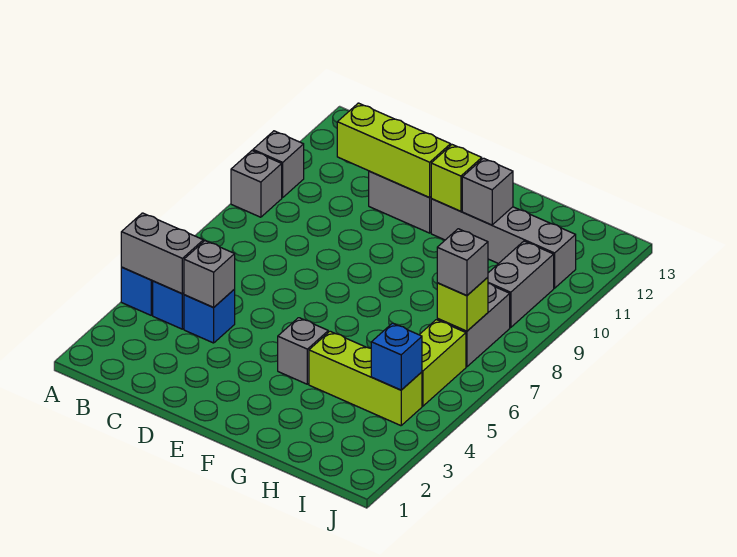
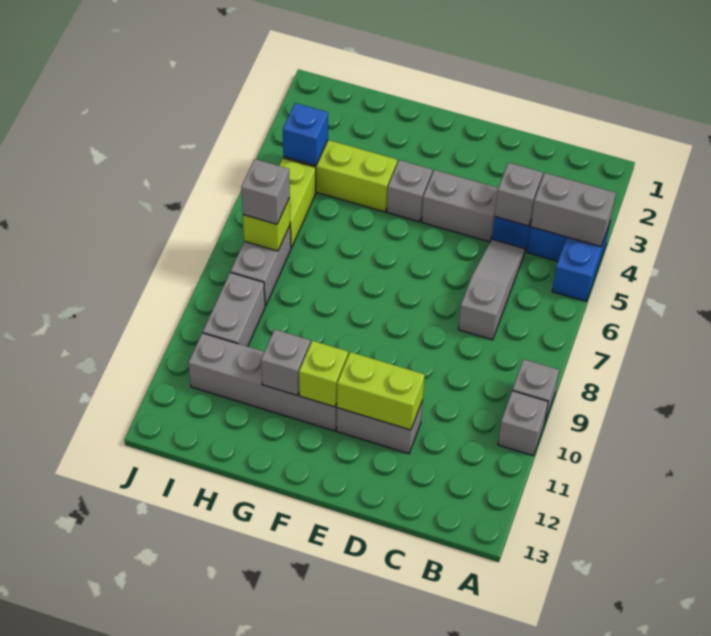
none -> grey slope C5:C7 level 1 top 7
lime brick C11:E11 level 2 -> lime brick D11:E11 level 2
none -> grey brick D4:E4 level 1

